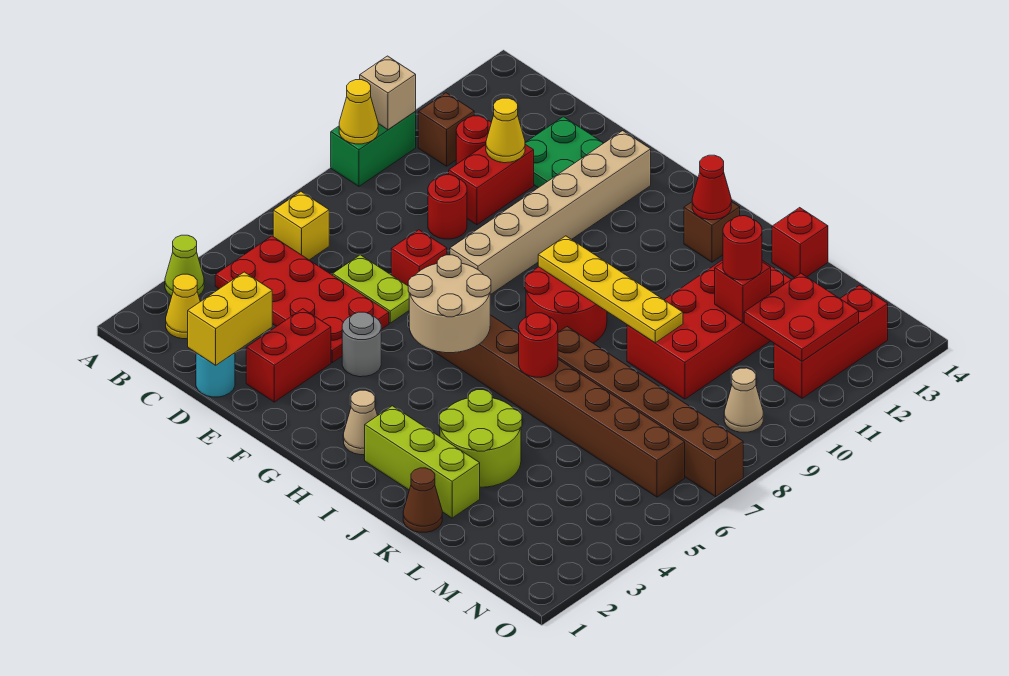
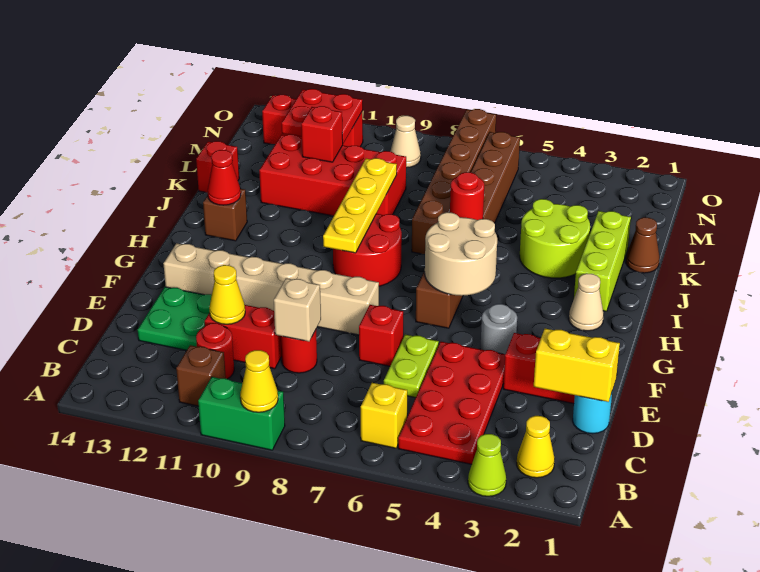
tan brick A10 level 2 -> tan brick D9 level 2
red round brick L11 level 3 -> none

